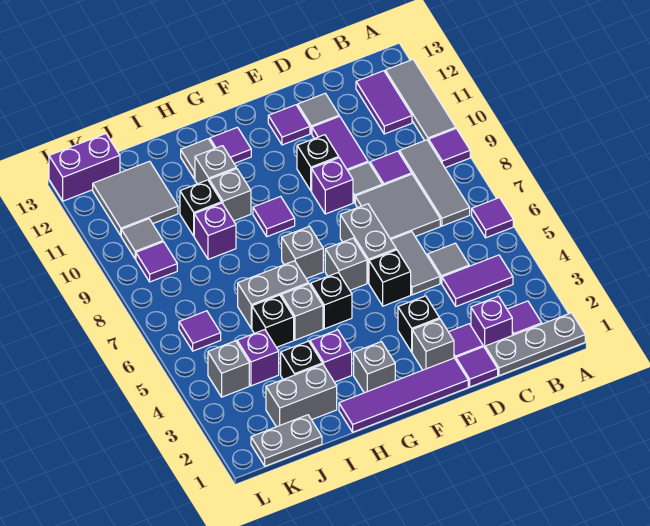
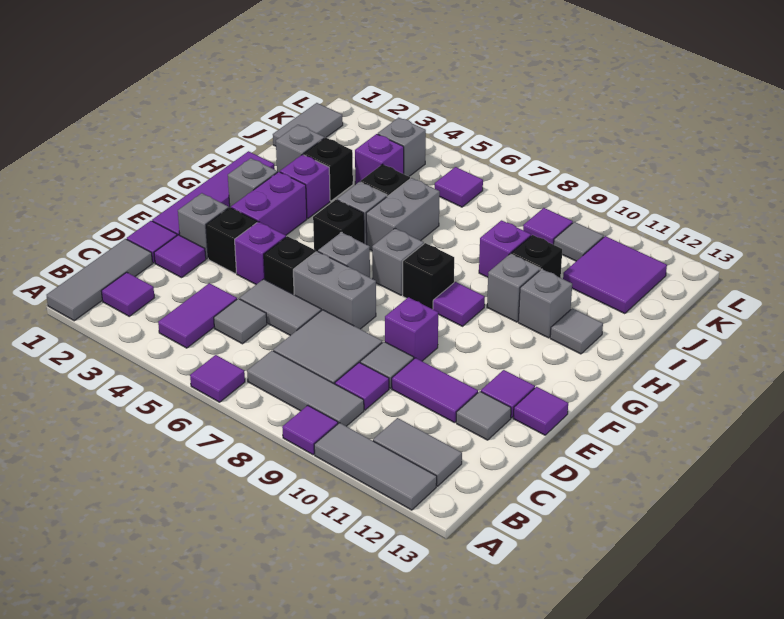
grey plate A1:C1 level 1 -> grey tile A1:C1 level 1
purple tile B11:B12 level 1 -> grey tile B11:B12 level 1
purple brick C2 level 1 -> purple brick E4 level 1
black brick E10 level 1 -> black brick G8 level 1
purple tile G12 level 1 -> purple tile E13 level 1
grey brick I2:J2 level 1 -> grey brick I2 level 1
grey plate J1:K1 level 1 -> grey tile J1:K1 level 1
grey tile J11:K12 level 1 -> purple tile J11:K12 level 1
purple brick K13:L13 level 1 -> purple brick F3:G3 level 1

